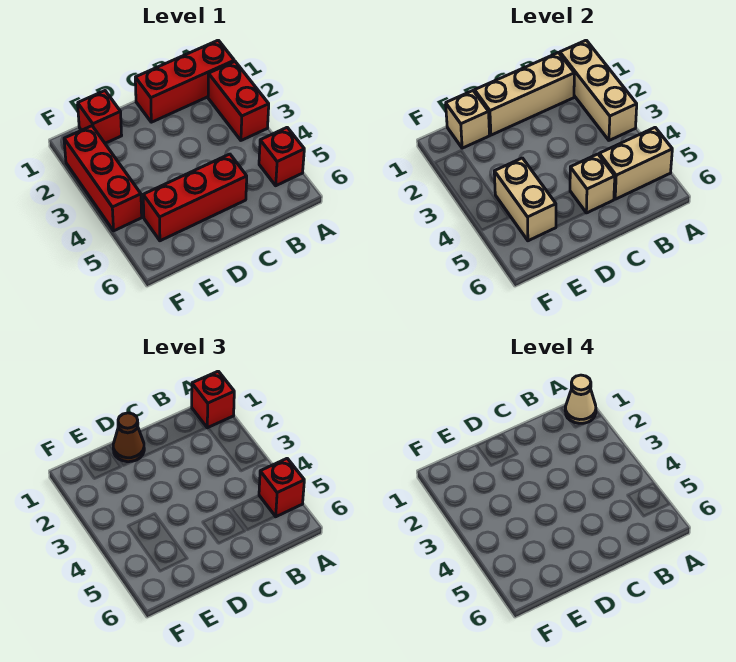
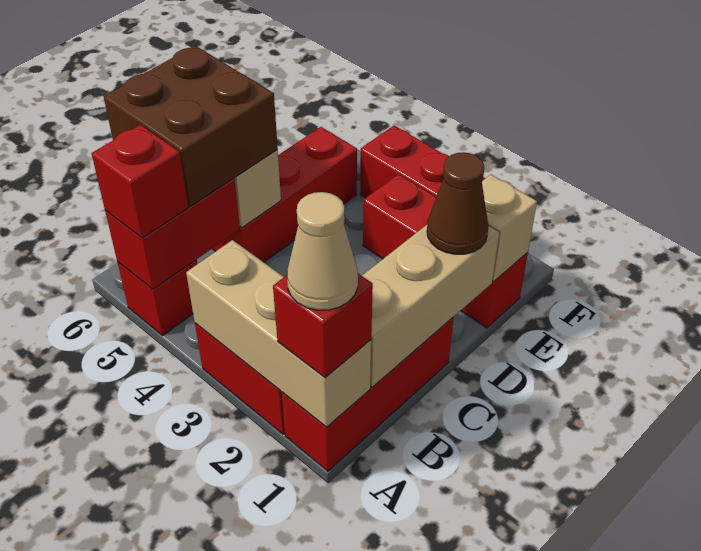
tan brick A5:B5 level 2 -> red brick A5:B5 level 2
none -> brown brick B5:C6 level 3
red brick E1 level 1 -> red brick E1:E3 level 1
tan brick E4:E5 level 2 -> none

